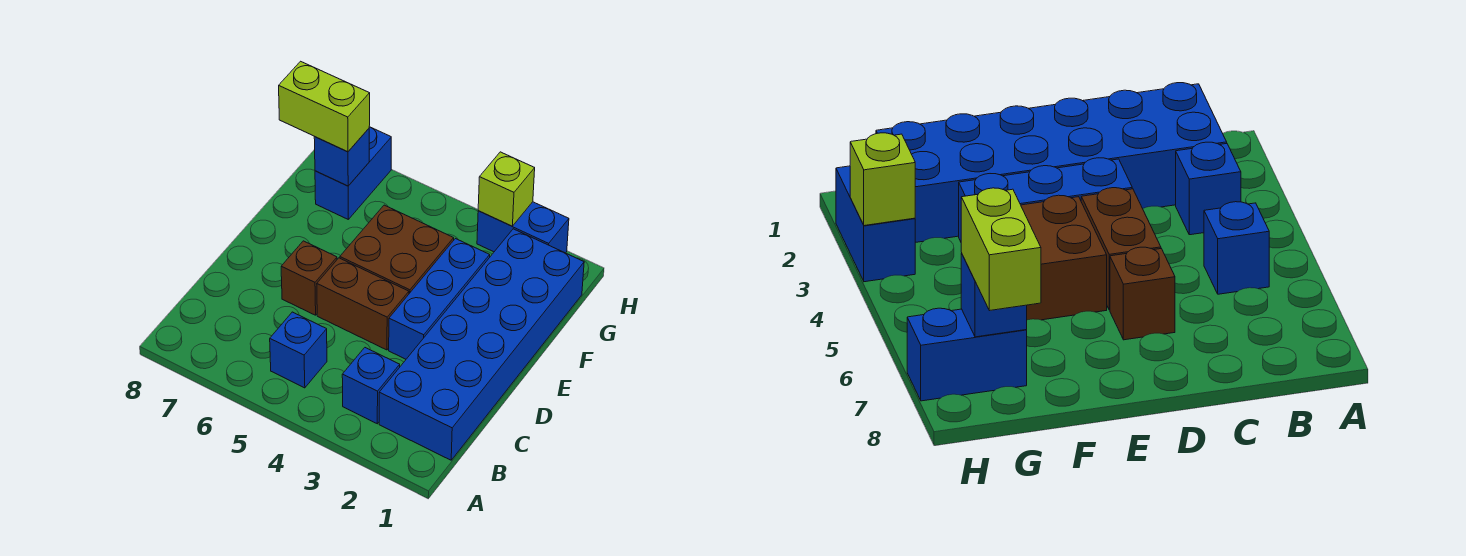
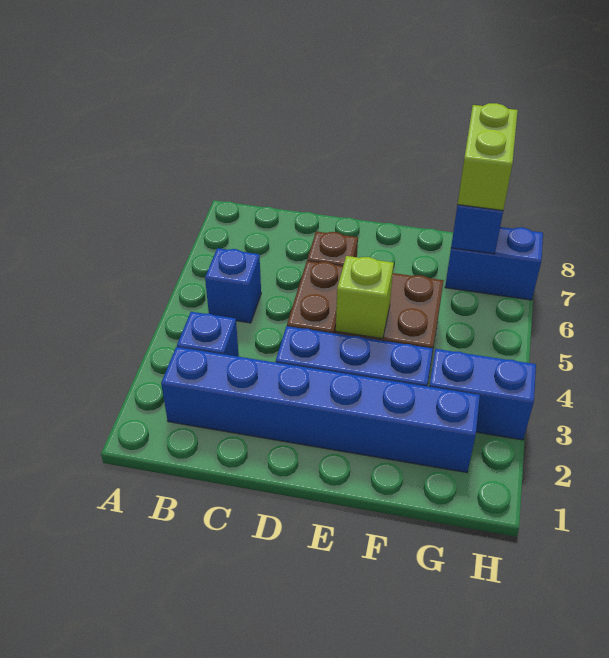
blue brick B1:G2 level 1 -> blue brick B2:G2 level 1
blue brick H2:H3 level 1 -> blue brick G3:H3 level 1
lime brick H3 level 2 -> lime brick E4 level 2

